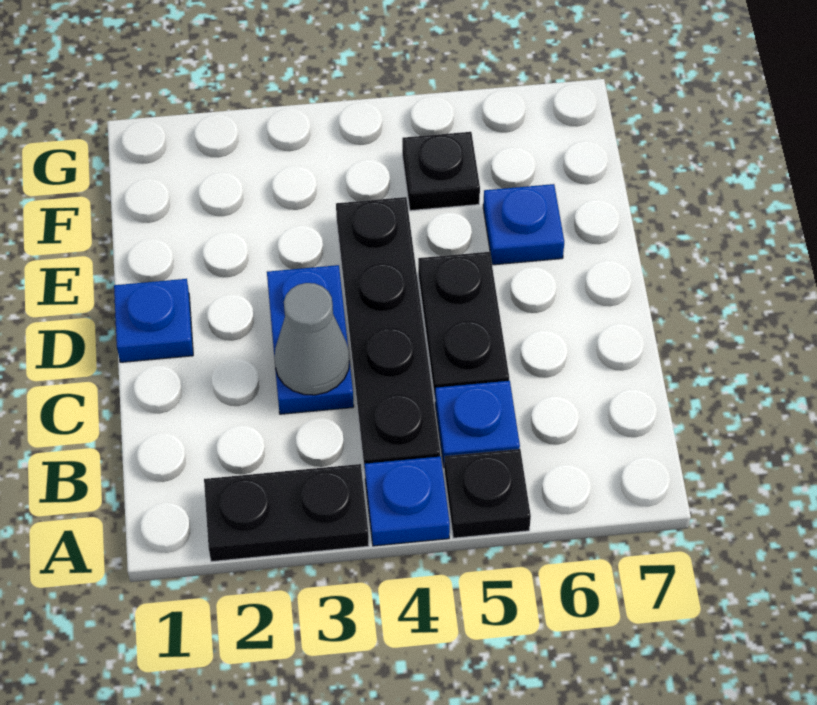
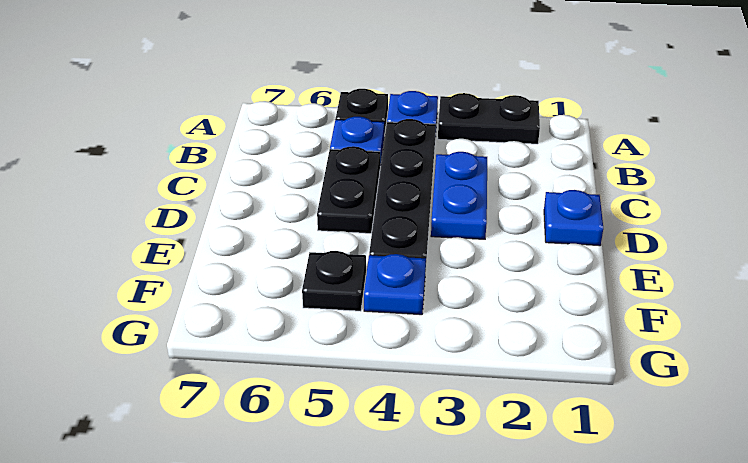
grey cone C3 level 2 -> none
blue plate E6 level 1 -> blue plate F4 level 1

